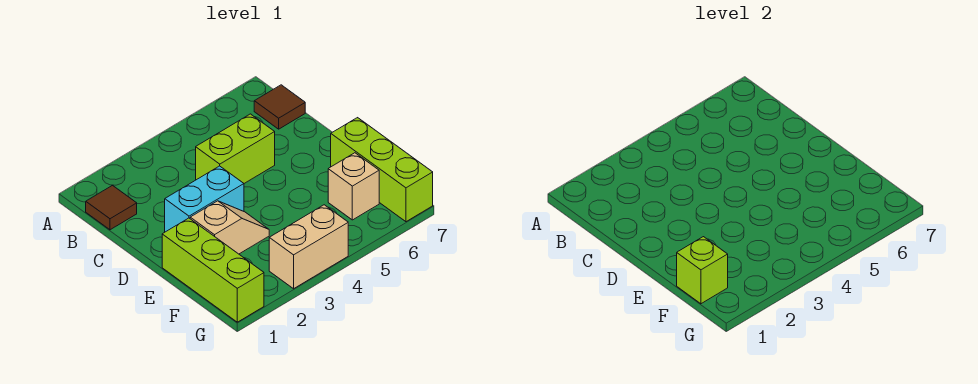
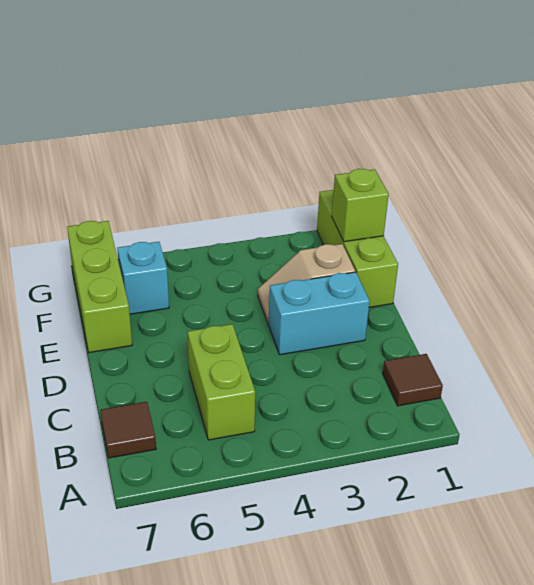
lime brick C4:C5 level 1 -> lime brick B5:C5 level 1
tan brick F6 level 1 -> cyan brick F6 level 1
tan brick G3:G4 level 1 -> none

